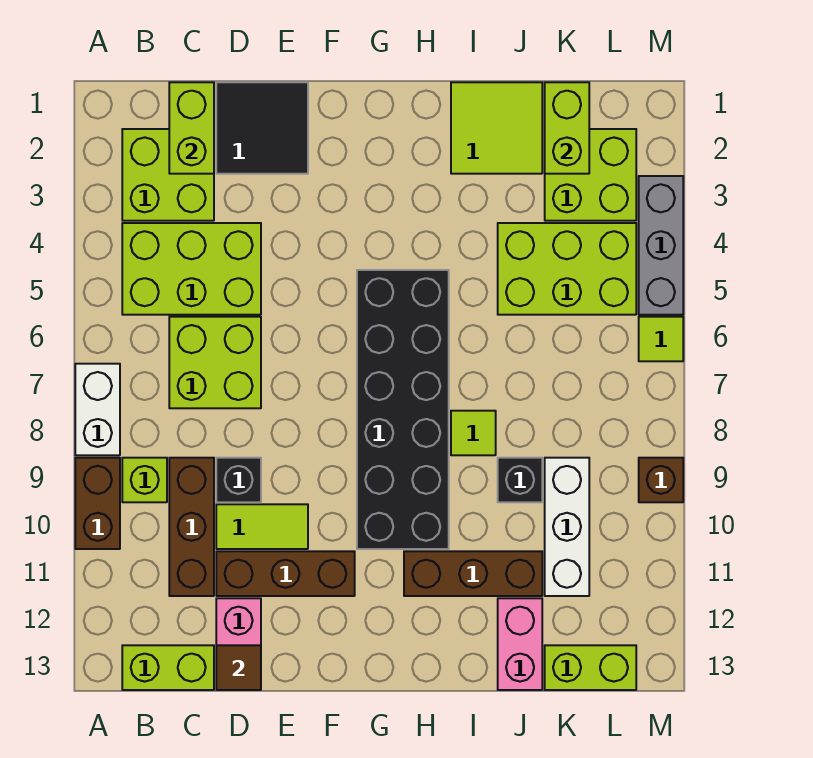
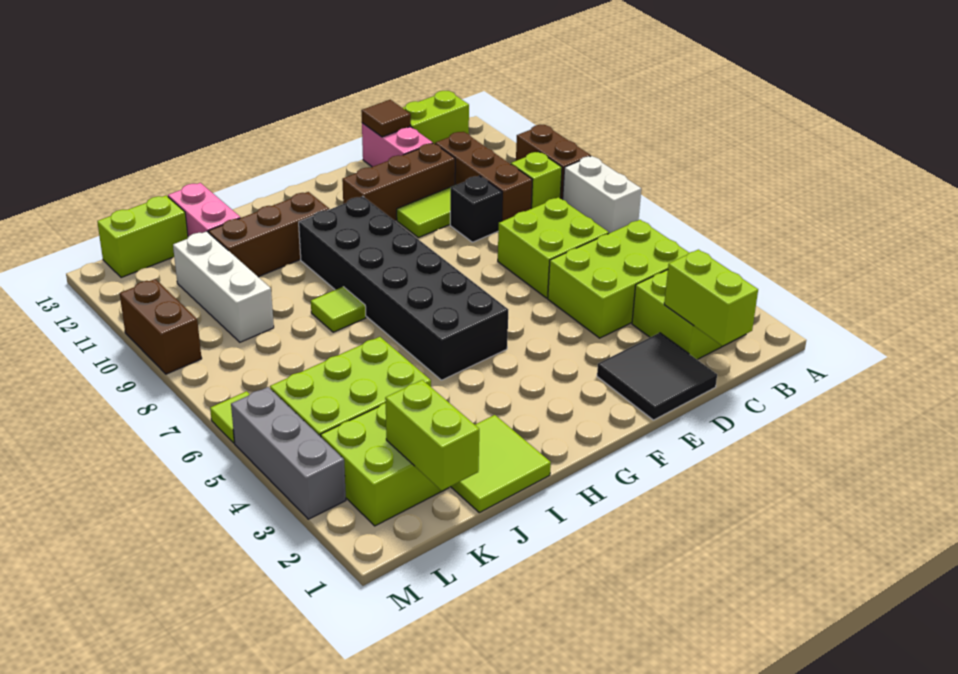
black brick J9 level 1 -> none
brown brick M9 level 1 -> brown brick M9:M10 level 1

